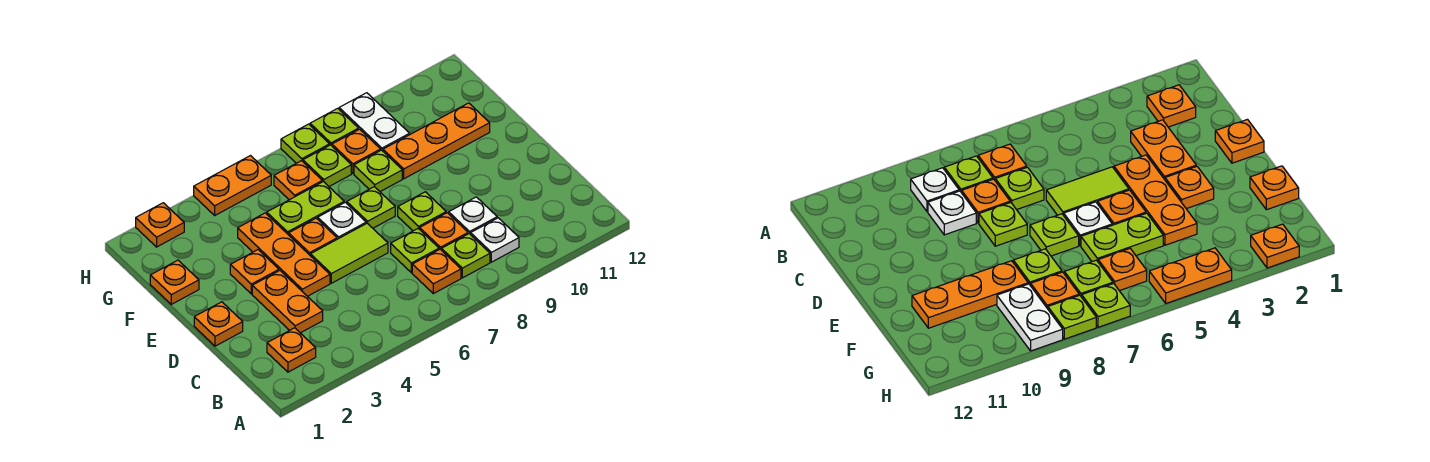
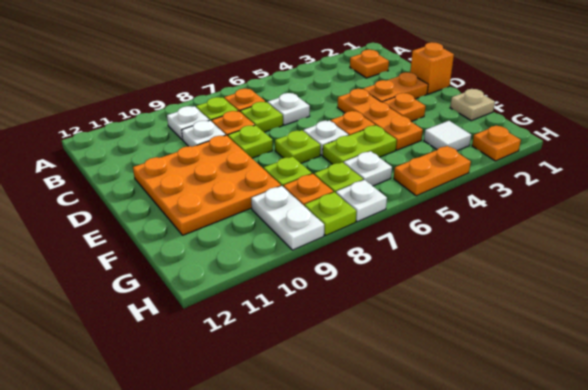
orange plate C3:D3 level 1 -> orange plate D2:D3 level 1
none -> white plate C6 level 1
orange plate D1 level 1 -> orange brick D1 level 1
lime tile D5:D6 level 1 -> none
orange plate F1 level 1 -> tan plate F1 level 1
orange plate F9:F11 level 1 -> orange plate D9:F11 level 1
none -> white tile G3 level 1
orange plate G6 level 1 -> white plate G6 level 1
lime plate H7 level 1 -> white plate H7 level 1

